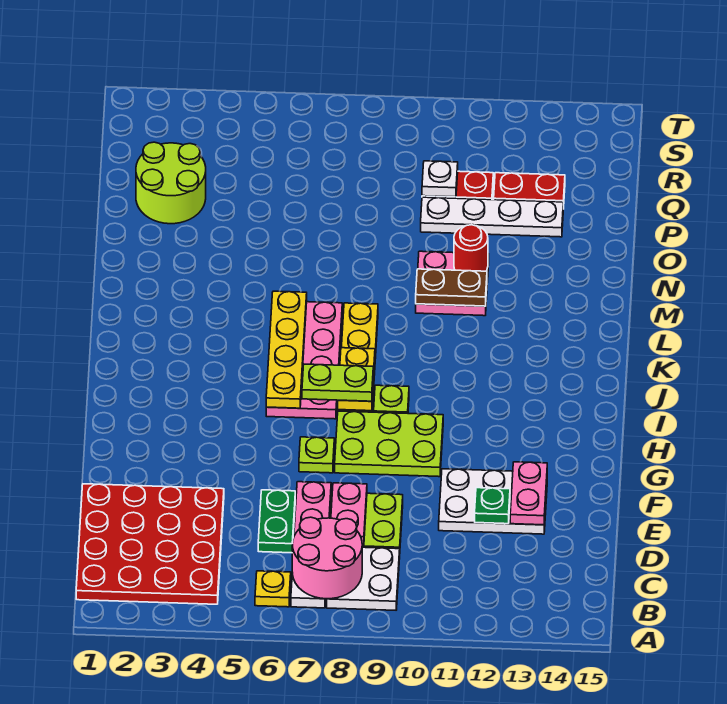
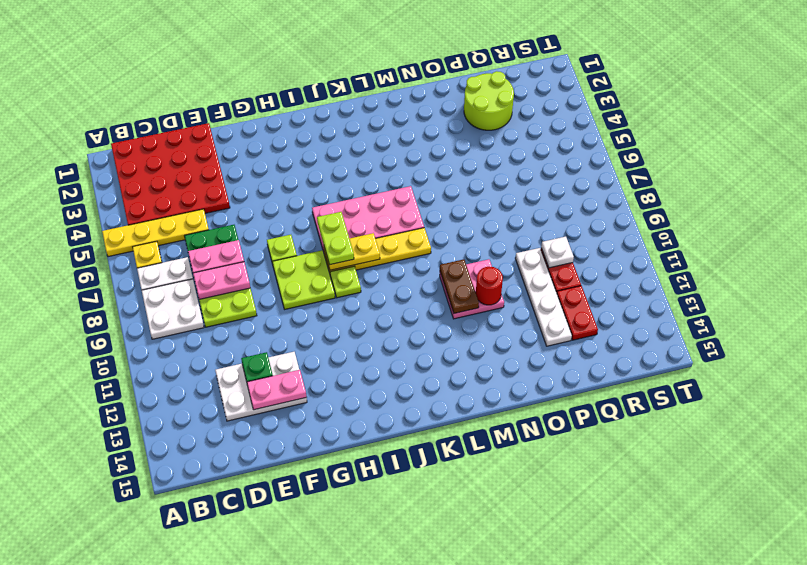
pink round brick B7:C8 level 2 -> none
white plate E11:F13 level 1 -> white plate D12:F13 level 1
lime plate G8:H10 level 1 -> lime plate G8:H9 level 1
yellow plate I6:L6 level 2 -> yellow plate A5:D5 level 1

